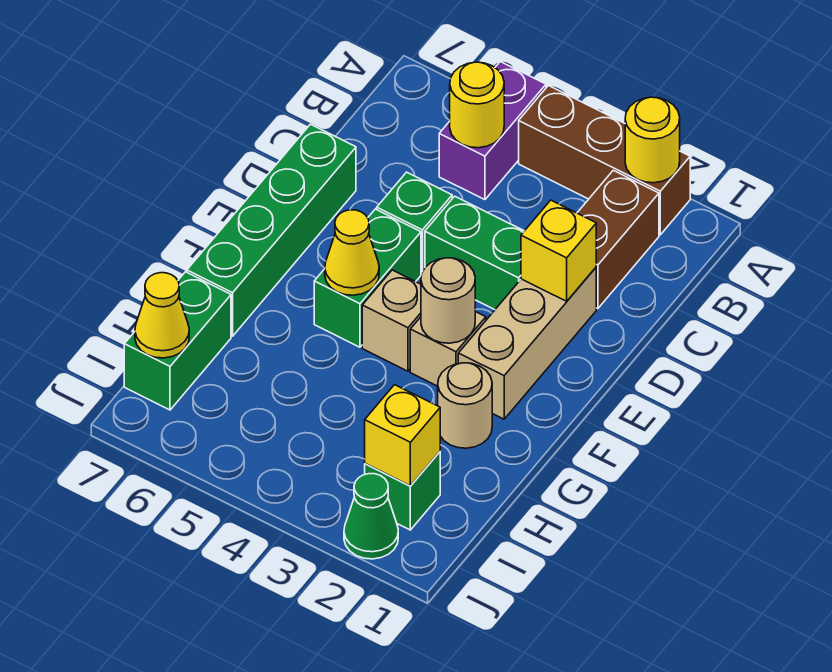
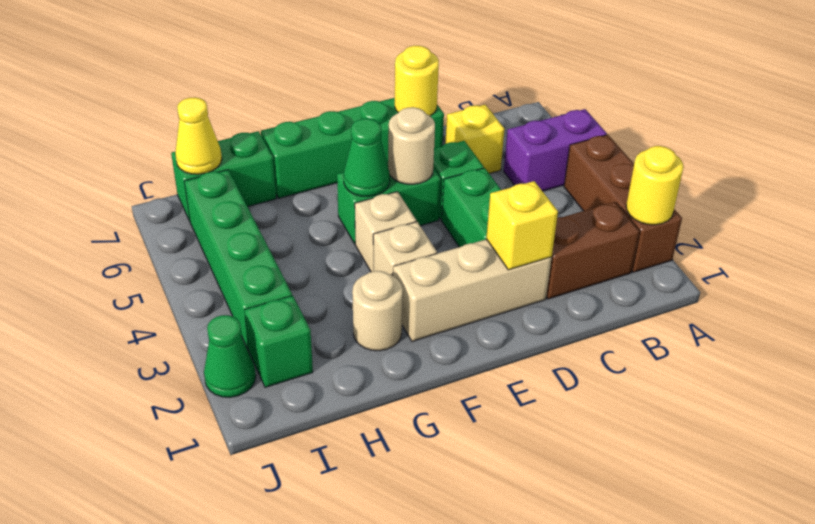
yellow round brick B5 level 2 -> yellow round brick D7 level 2
tan round brick F3 level 2 -> tan round brick E5 level 2
yellow cone F5 level 2 -> green cone F5 level 2
yellow brick I2 level 2 -> yellow brick C6 level 1
none -> green brick I3:I6 level 1

